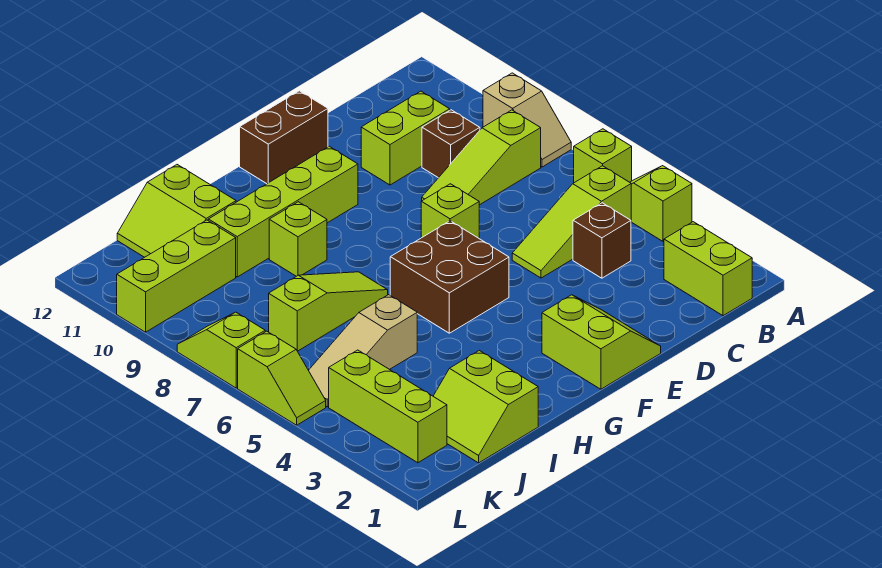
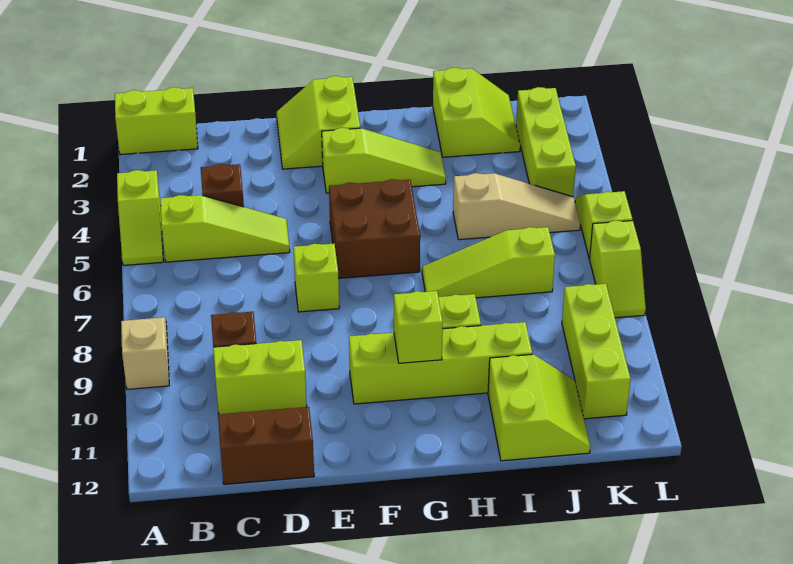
lime brick A6 level 1 -> lime brick G10 level 2
lime brick B1:B2 level 1 -> lime brick A1:B1 level 1
lime slope B8:D8 level 1 top B -> lime slope F3:H3 level 1 top F
brown brick E12:F12 level 1 -> brown brick C12:D12 level 1
lime brick J10:L10 level 1 -> lime brick K9:K11 level 1

